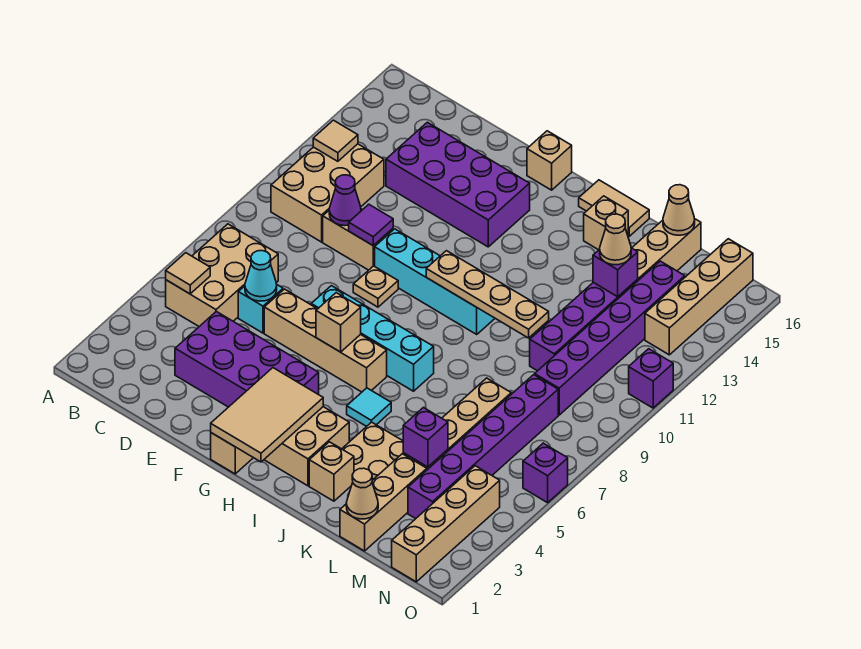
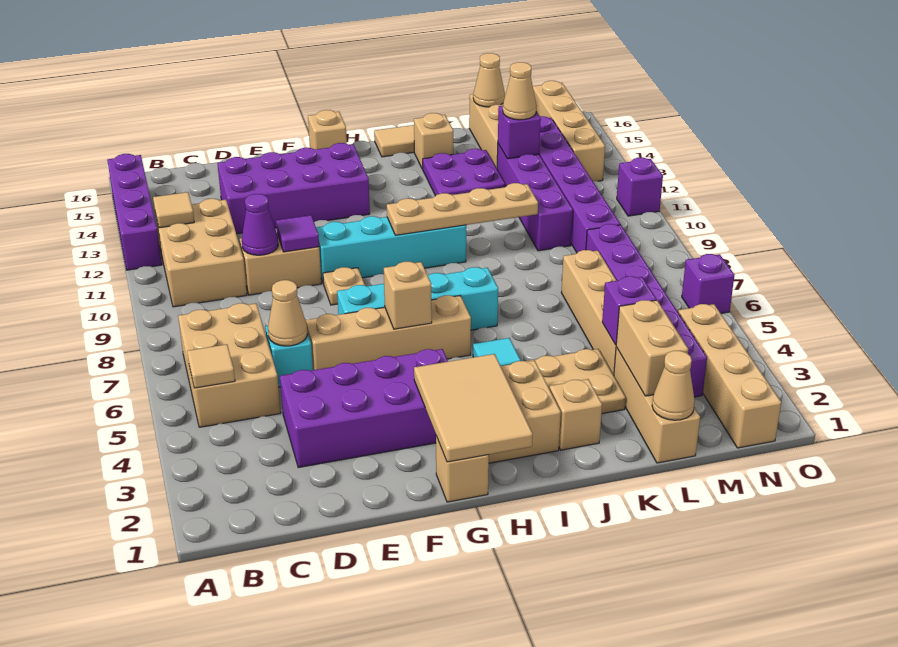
none -> purple brick A12:A15 level 1
cyan cone D6 level 2 -> tan cone D6 level 2
none -> purple plate J13:K14 level 1
none -> tan brick L2:L3 level 2

